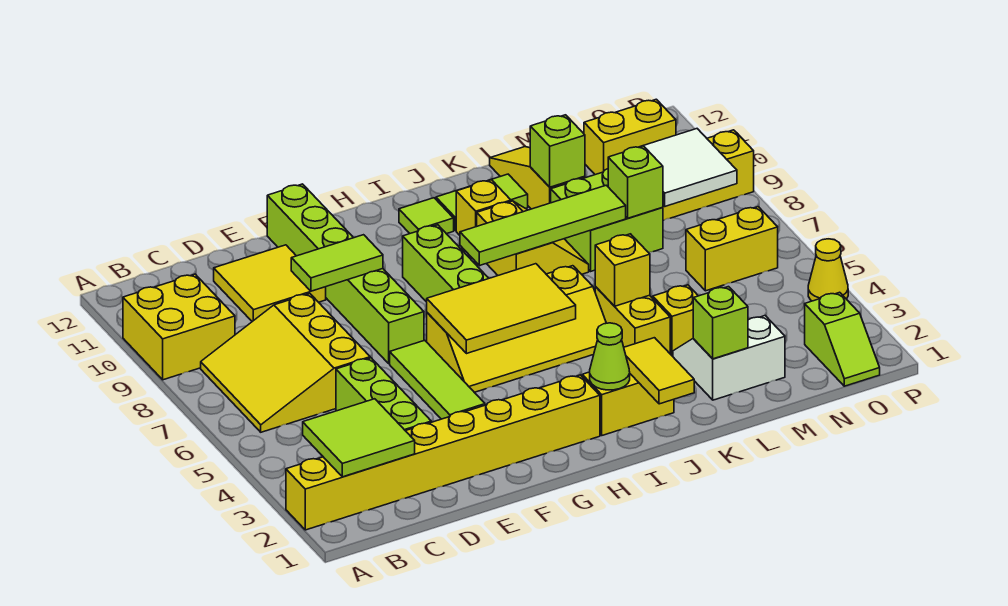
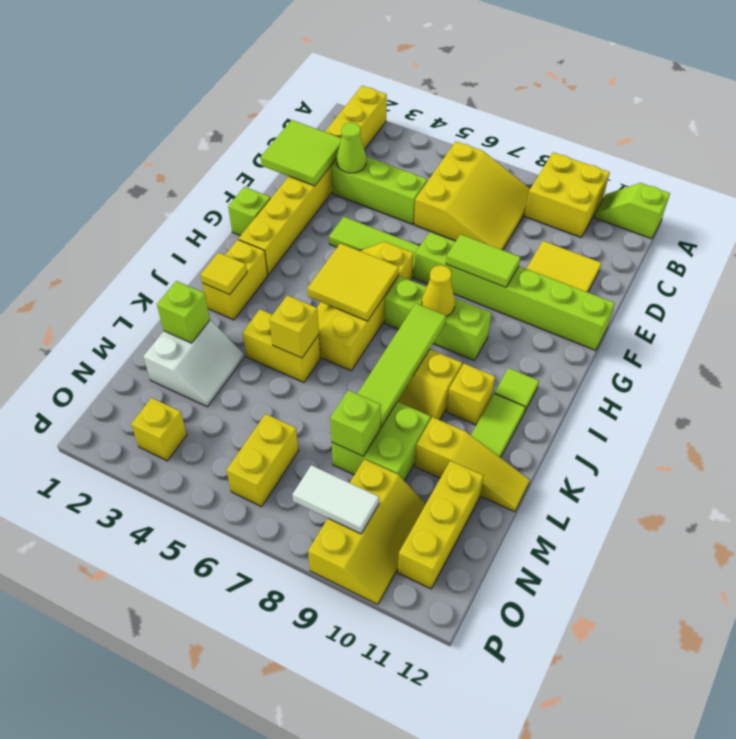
lime tile B2:C3 level 2 -> lime tile D1:E2 level 2
yellow slope B6:D8 level 1 top D -> yellow slope B6:D8 level 1 top 6
lime tile E9:F9 level 2 -> lime tile F8:F9 level 2
yellow tile G5:I6 level 2 -> yellow tile H5:I6 level 2
lime cone I2 level 2 -> lime cone D3 level 2
yellow tile J1:J2 level 2 -> yellow tile J2 level 2
yellow brick L4 level 1 -> yellow brick O3 level 1
lime brick L10 level 2 -> lime brick G1 level 1
white tile N8:O9 level 2 -> white tile O8:O9 level 2
yellow brick N11:O11 level 1 -> yellow brick M11:O11 level 1
lime slope O1:O2 level 1 top 2 -> lime slope A11:A12 level 1 top 12
yellow cone P4 level 1 -> yellow cone H8 level 2

